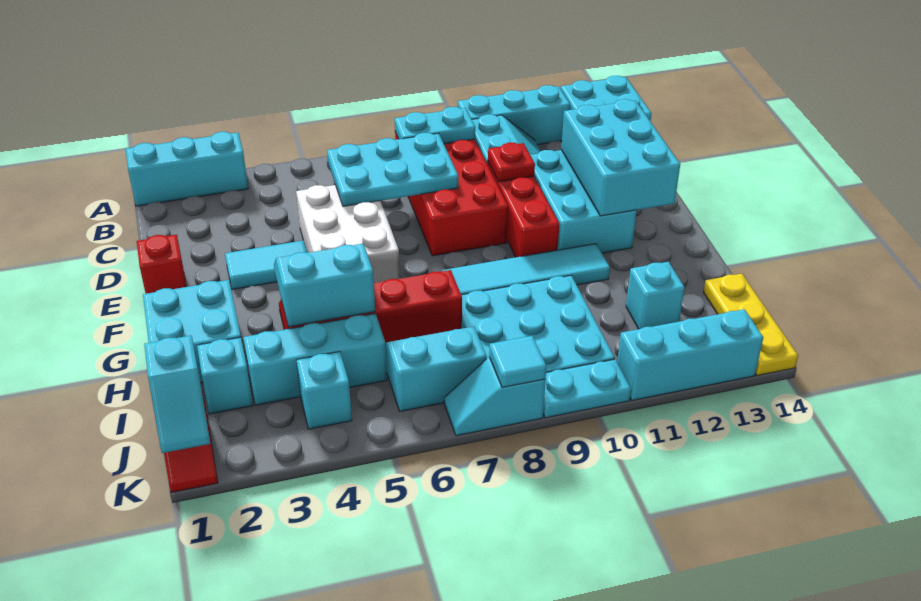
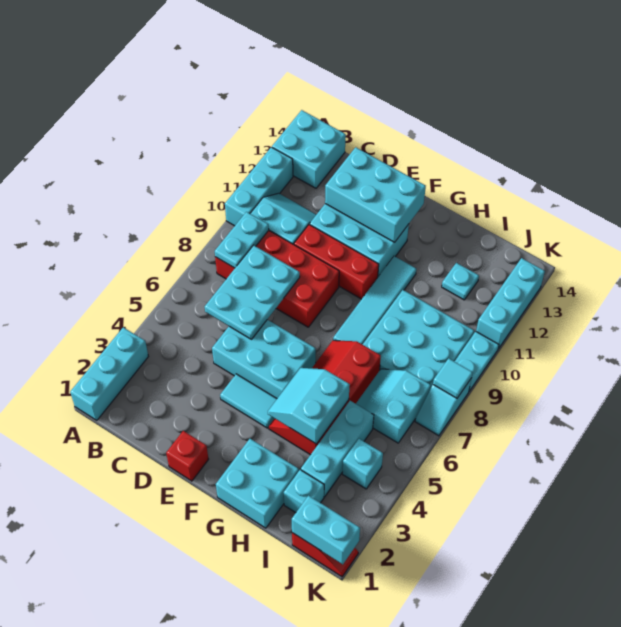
white brick D5:F6 level 1 -> cyan brick D5:F6 level 1
red plate D10 level 2 -> none
cyan tile E3:E4 level 1 -> cyan tile E4:F4 level 1
cyan brick I12 level 1 -> cyan plate I12 level 1
yellow plate I14:K14 level 1 -> none
cyan slope J1:K1 level 2 top J -> cyan brick J1:K1 level 2

